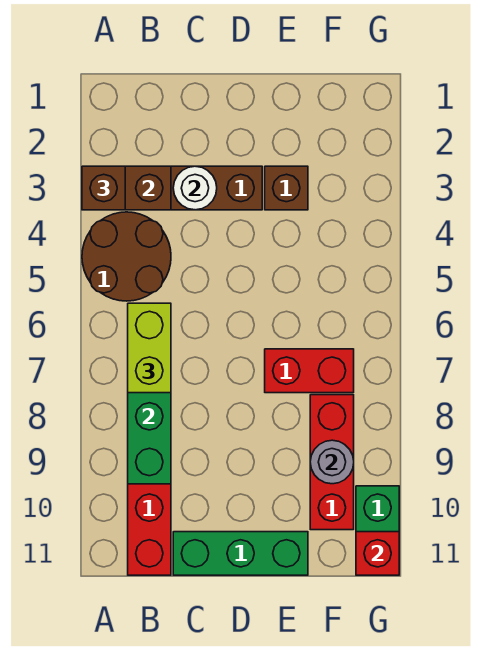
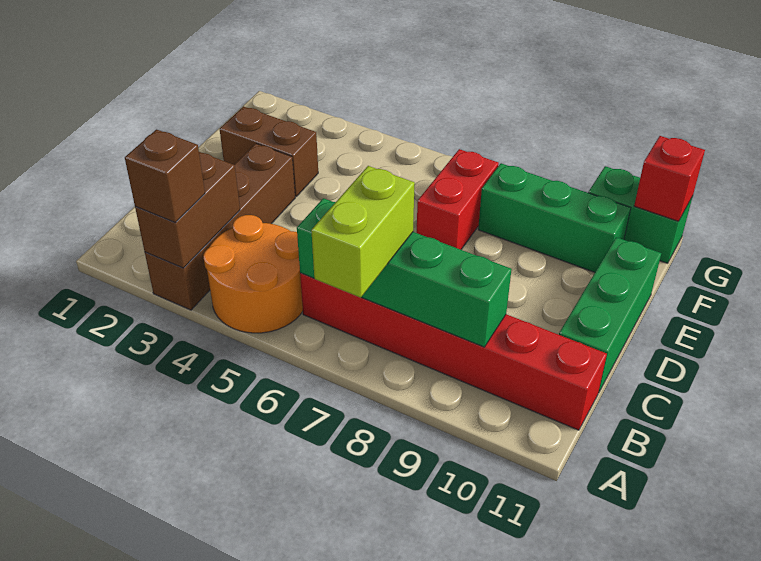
brown round brick A4:B5 level 1 -> orange round brick A4:B5 level 1
lime brick B6:B7 level 3 -> lime brick A7:B7 level 3
white round brick C3 level 2 -> none
brown brick E3 level 1 -> brown brick E2:E3 level 1
red brick F8:F10 level 1 -> green brick F8:F10 level 1
grey round brick F9 level 2 -> none

